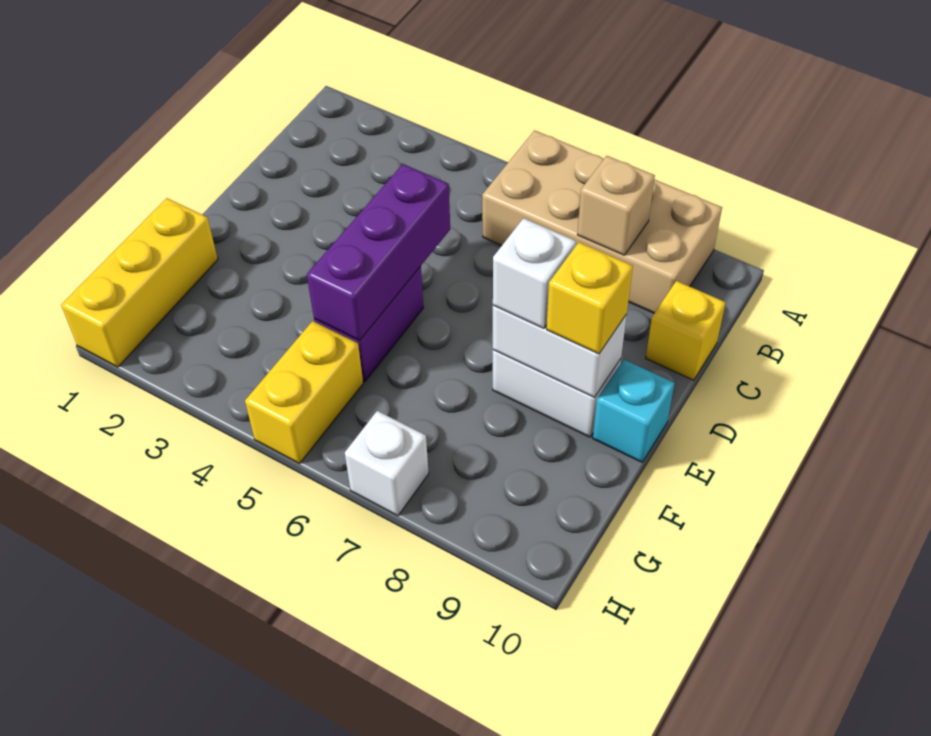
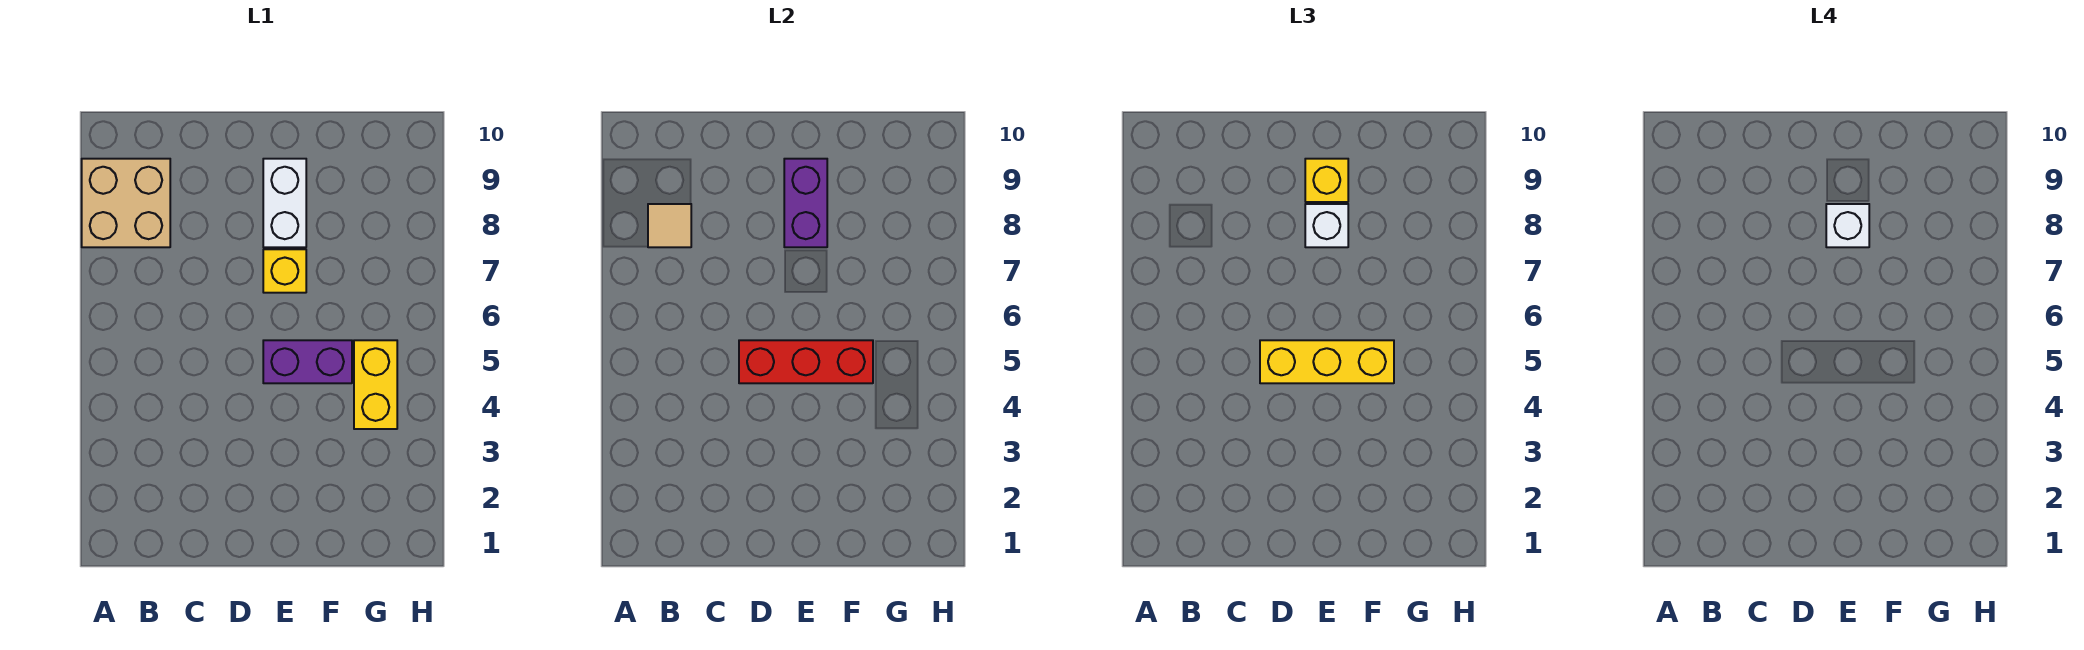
tan brick A6:B9 level 1 -> tan brick A8:B9 level 1
tan brick B8 level 2 -> tan tile B8 level 2
yellow brick C10 level 1 -> yellow brick E7 level 1
purple brick D5:F5 level 2 -> red brick D5:F5 level 2
white brick E8:E9 level 2 -> purple brick E8:E9 level 2
cyan brick E10 level 1 -> none
yellow brick F1:H1 level 1 -> yellow brick D5:F5 level 3
yellow brick G5:H5 level 1 -> yellow brick G4:G5 level 1
white brick H7 level 1 -> white brick E8 level 4

